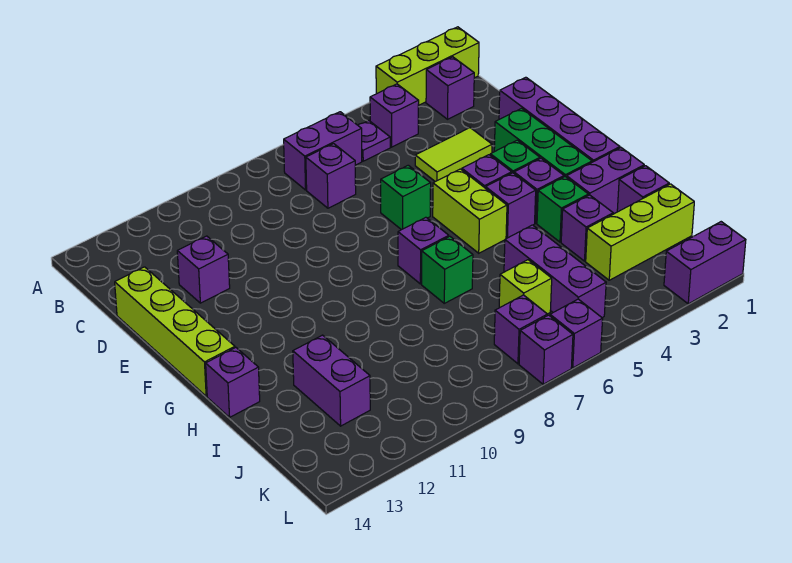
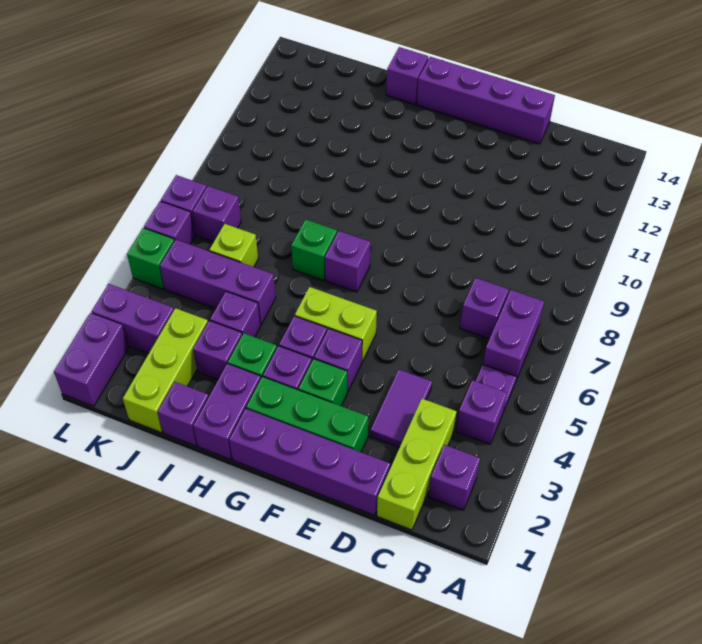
lime brick A1:A3 level 1 -> lime brick C1:C3 level 1
lime tile D3:D4 level 1 -> purple tile D3:D4 level 1
purple brick D12 level 1 -> purple brick I4 level 1
lime brick D14:G14 level 1 -> purple brick D14:G14 level 1
green brick E6 level 1 -> green brick L5 level 1
purple brick I12:J12 level 1 -> purple brick K3:L3 level 1

